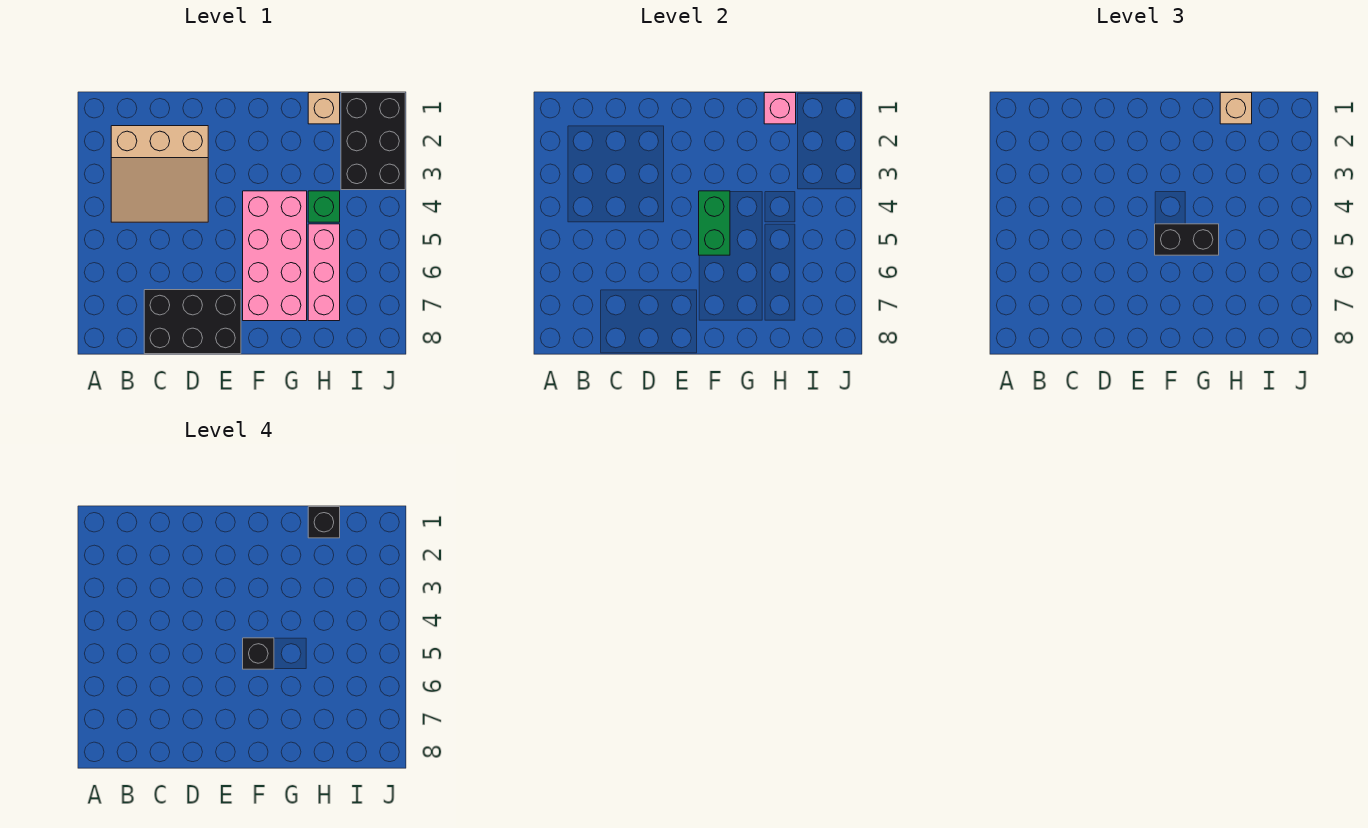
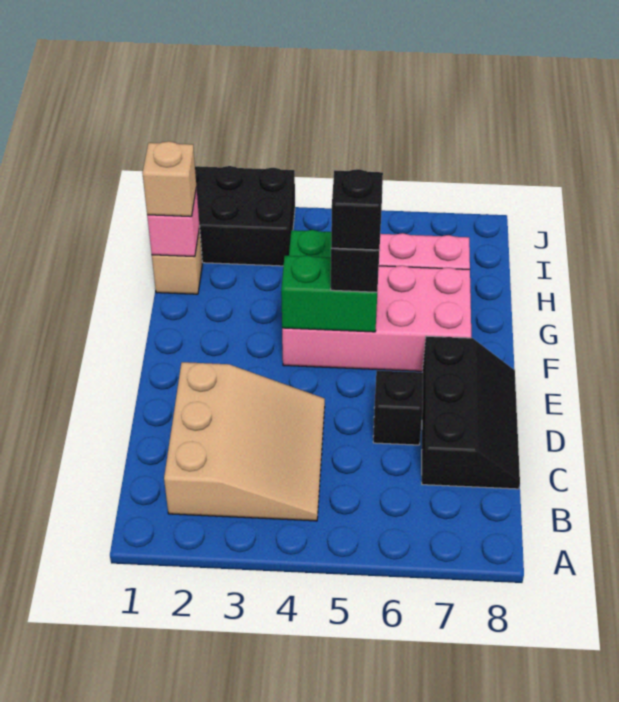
black brick C7:E8 level 1 -> black slope C7:E8 level 1 top 7
black brick H1 level 4 -> black brick D6 level 1

